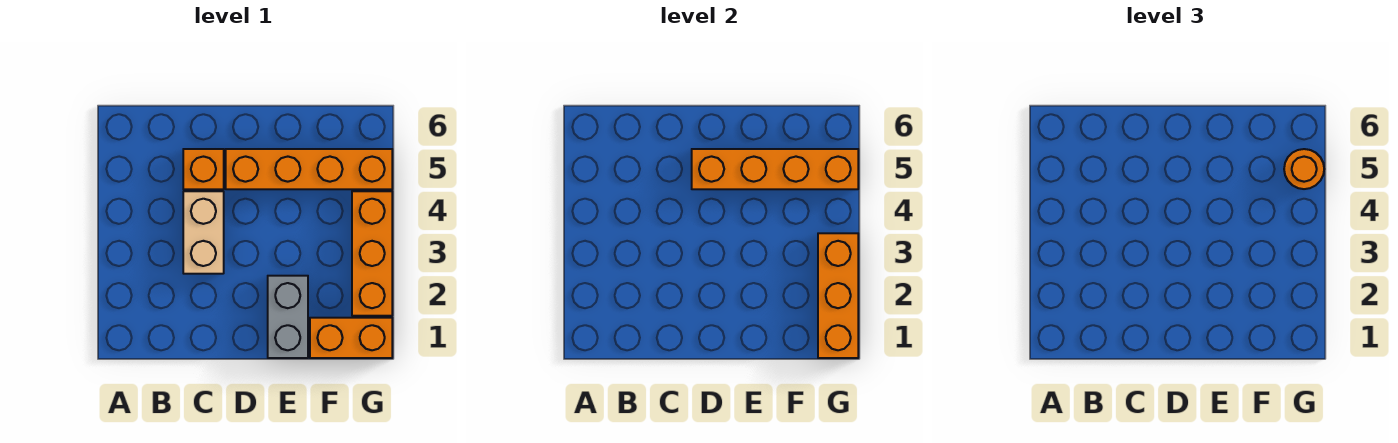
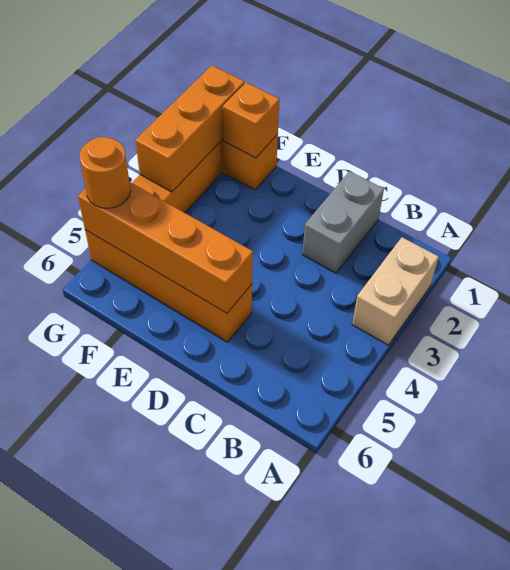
tan brick C3:C4 level 1 -> tan brick A2:A3 level 1
orange brick C5 level 1 -> orange brick F1 level 2
grey brick E1:E2 level 1 -> grey brick C1:C2 level 1

